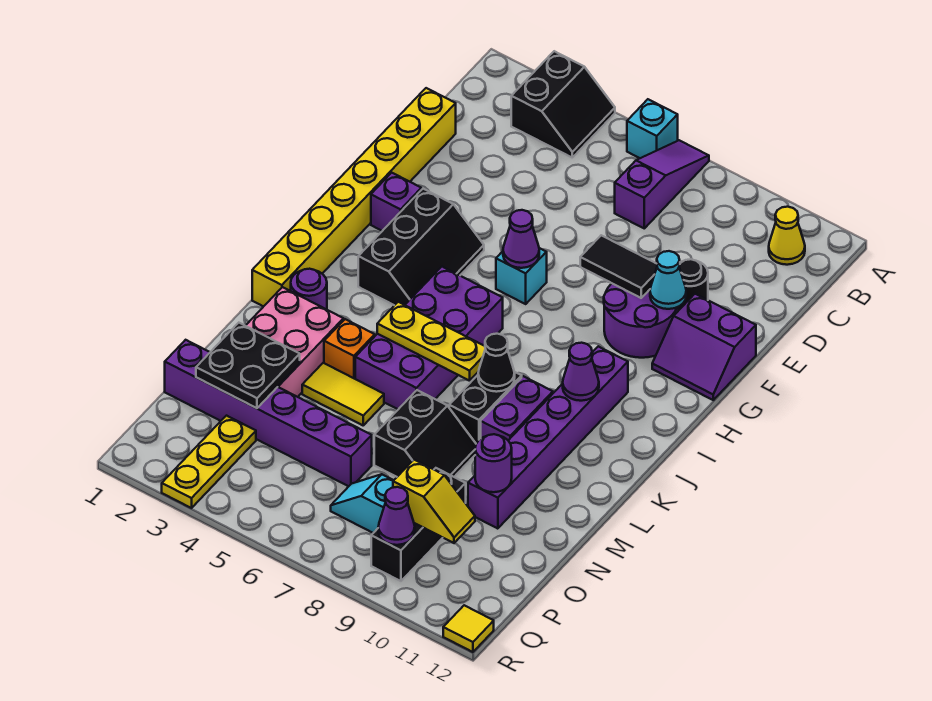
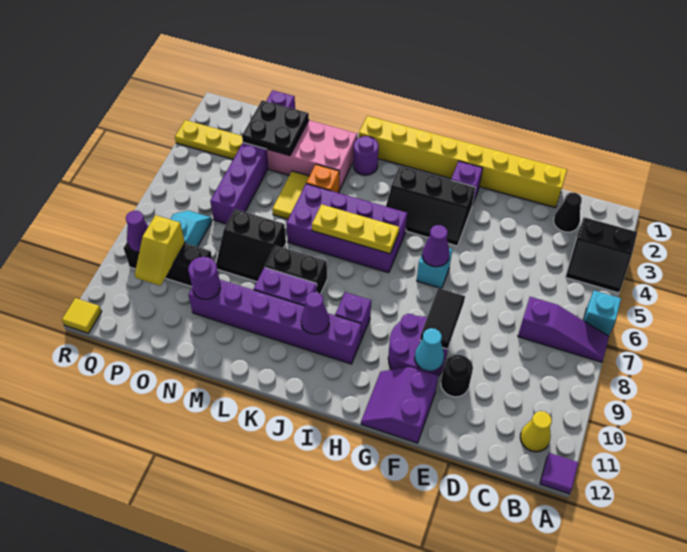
none -> purple tile A12 level 1
none -> purple brick I9 level 1
yellow plate K5:K7 level 2 -> yellow plate I6:K6 level 2
black cone K8 level 2 -> black cone C2 level 1

